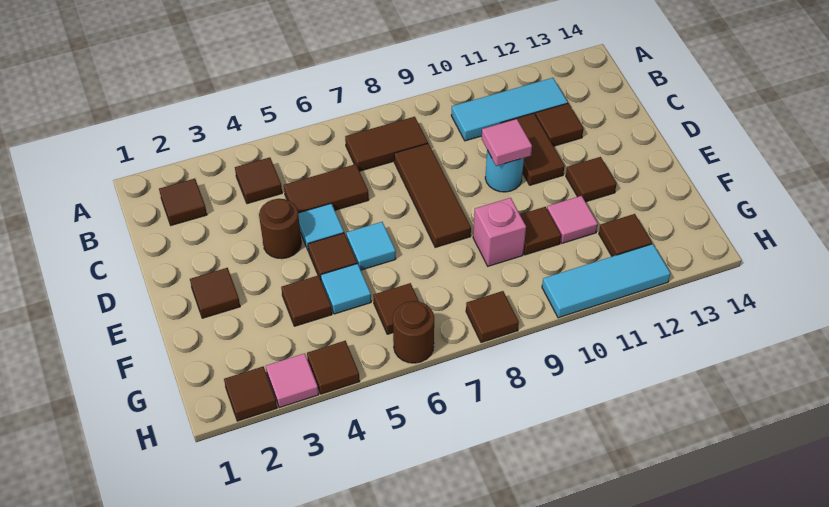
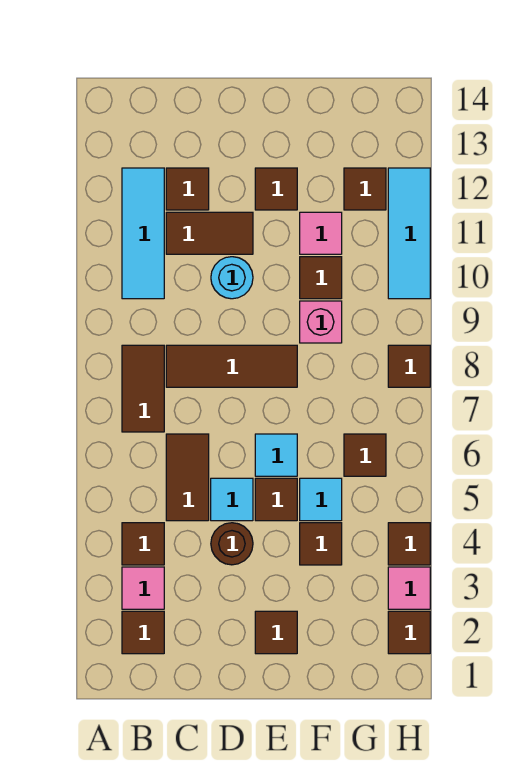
pink tile D10 level 2 -> pink tile B3 level 1
brown round brick H6 level 1 -> none

